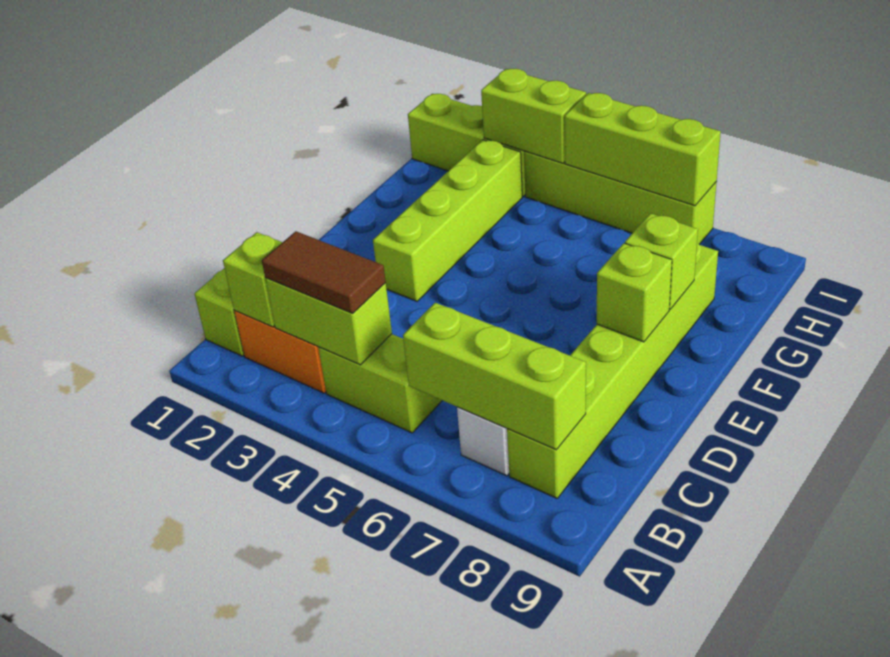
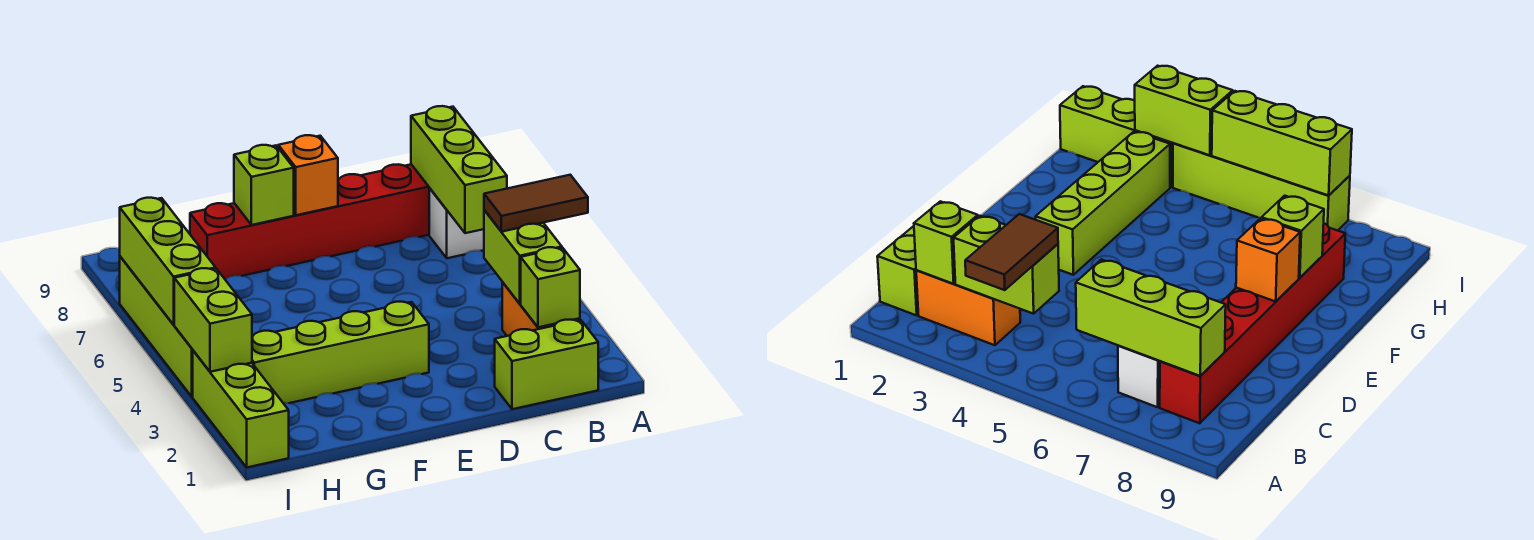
brown tile B3:B4 level 3 -> brown tile A4:B4 level 3
lime brick B4:B5 level 1 -> none
lime brick B8:G8 level 1 -> red brick B8:G8 level 1
lime brick E8 level 2 -> orange brick E8 level 2

